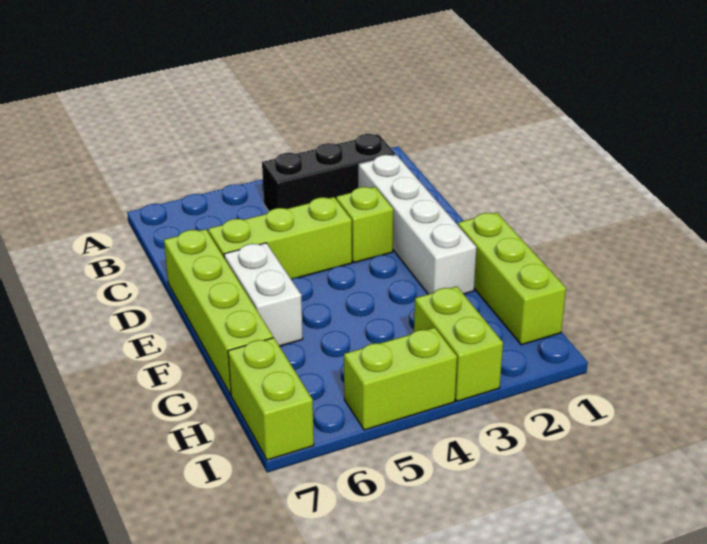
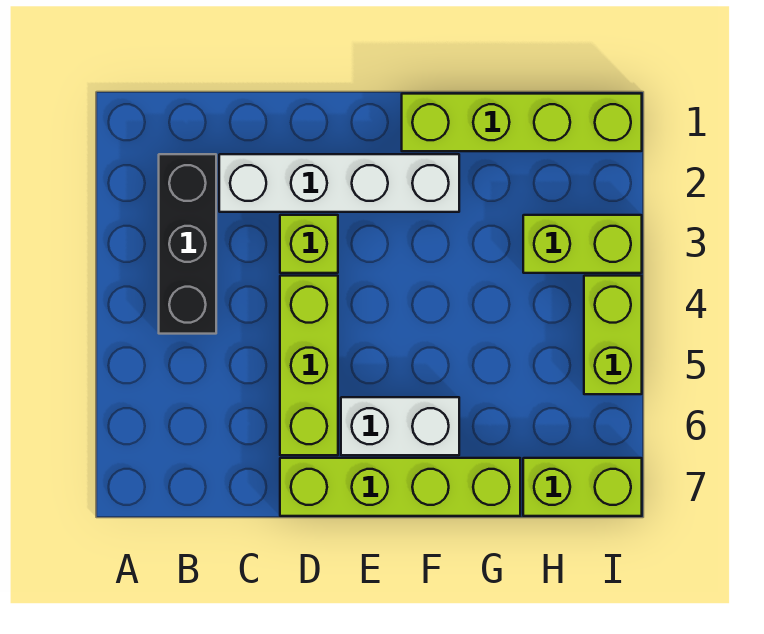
lime brick F1:H1 level 1 -> lime brick F1:I1 level 1

